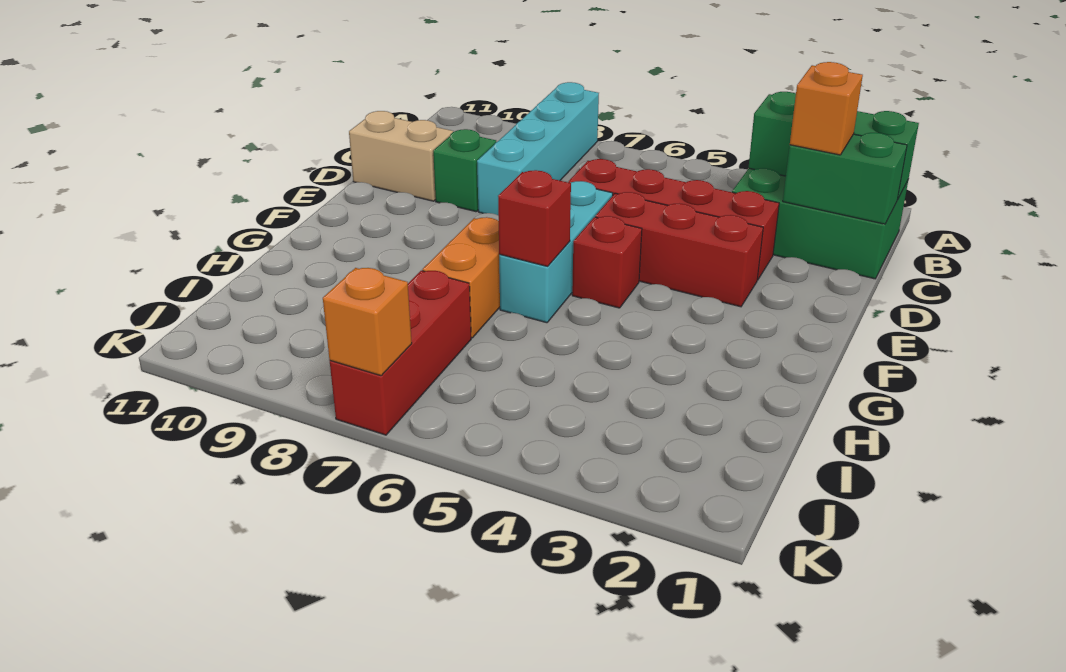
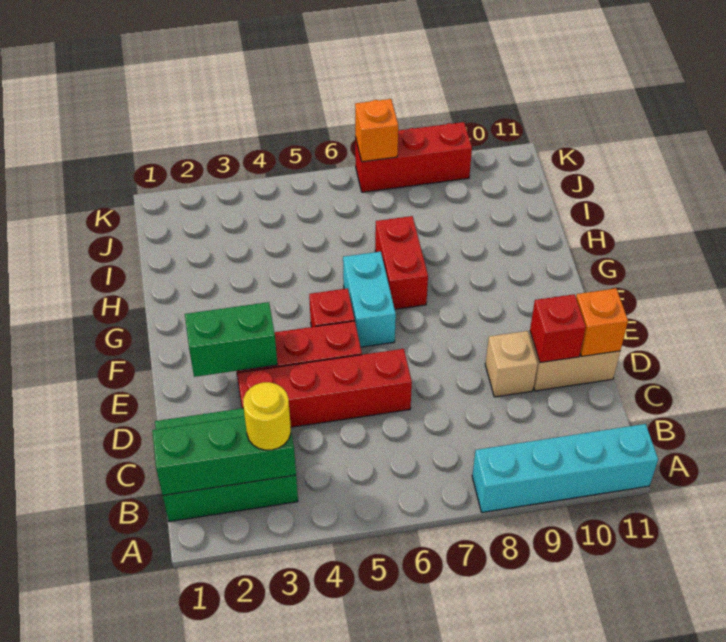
cyan brick A8:D8 level 1 -> cyan brick A8:A11 level 1
none -> yellow round brick B3 level 3
green brick C1:C2 level 2 -> green brick E2:E3 level 2
orange brick C2 level 3 -> orange brick D11 level 2
green brick D9 level 1 -> tan brick D9 level 1
cyan brick E6:G6 level 1 -> cyan brick F6:G6 level 1
red brick G6 level 2 -> red brick D10 level 2
orange brick G7:H7 level 1 -> red brick G7:H7 level 1
red brick I7:K7 level 1 -> red brick K7:K9 level 1

